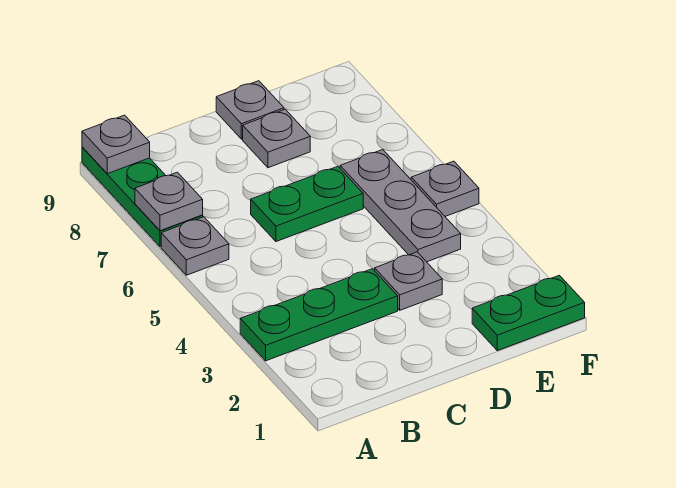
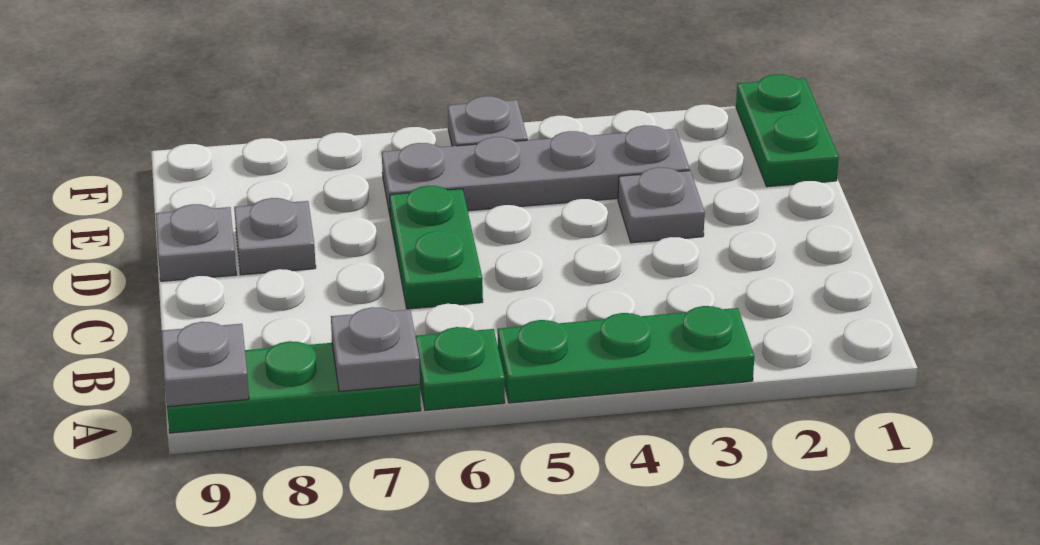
green plate A3:C3 level 1 -> green plate A3:A5 level 1
grey plate A6 level 1 -> green plate A6 level 1
grey plate E4:E6 level 1 -> grey plate E3:E6 level 1

